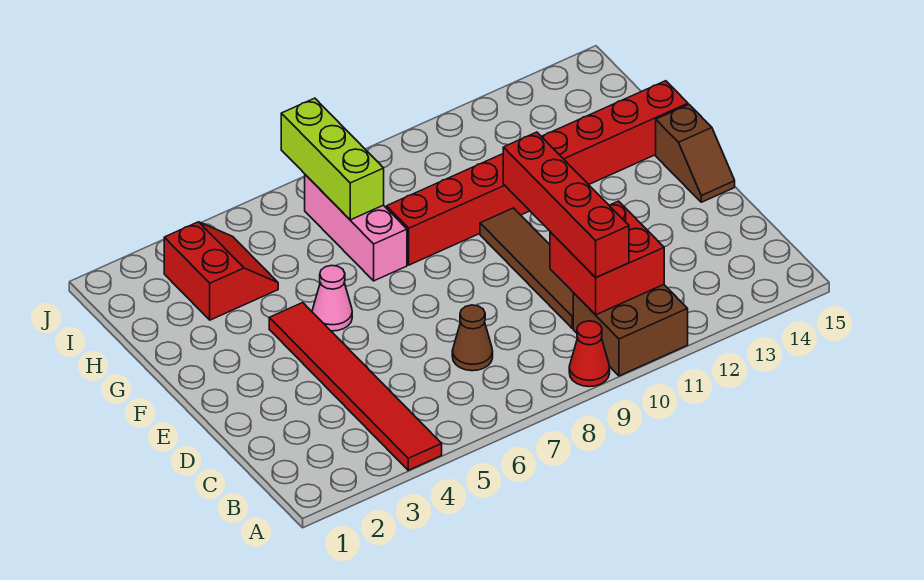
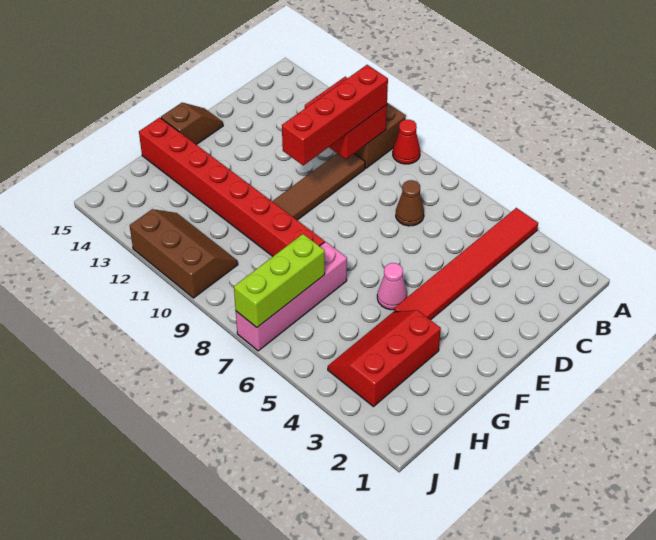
pink brick G7:I7 level 1 -> pink brick G7:J7 level 1
red slope H3:I4 level 1 top 3 -> red slope G3:I4 level 1 top 3
none -> brown slope I10:J12 level 1 top J

